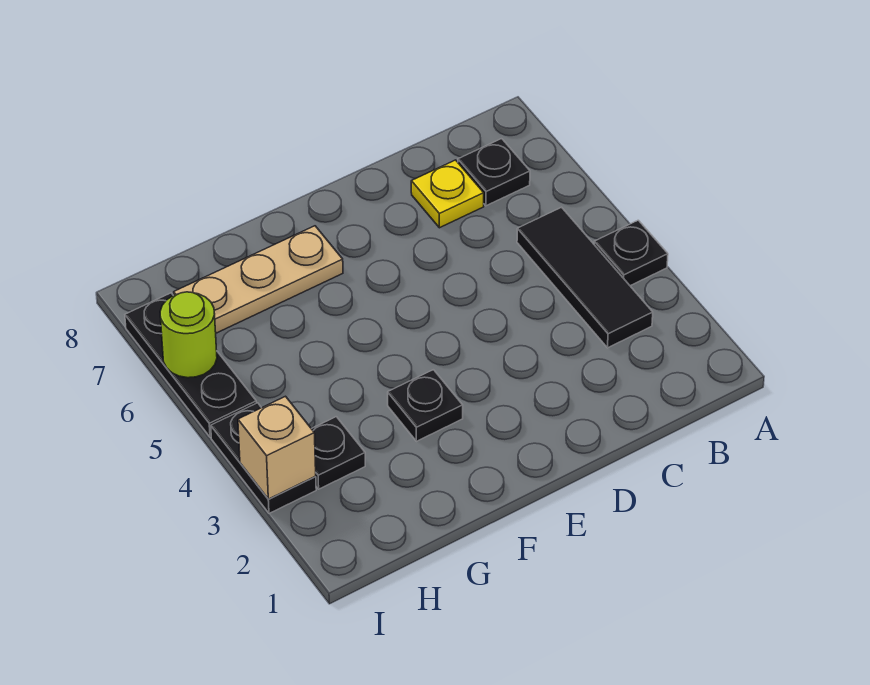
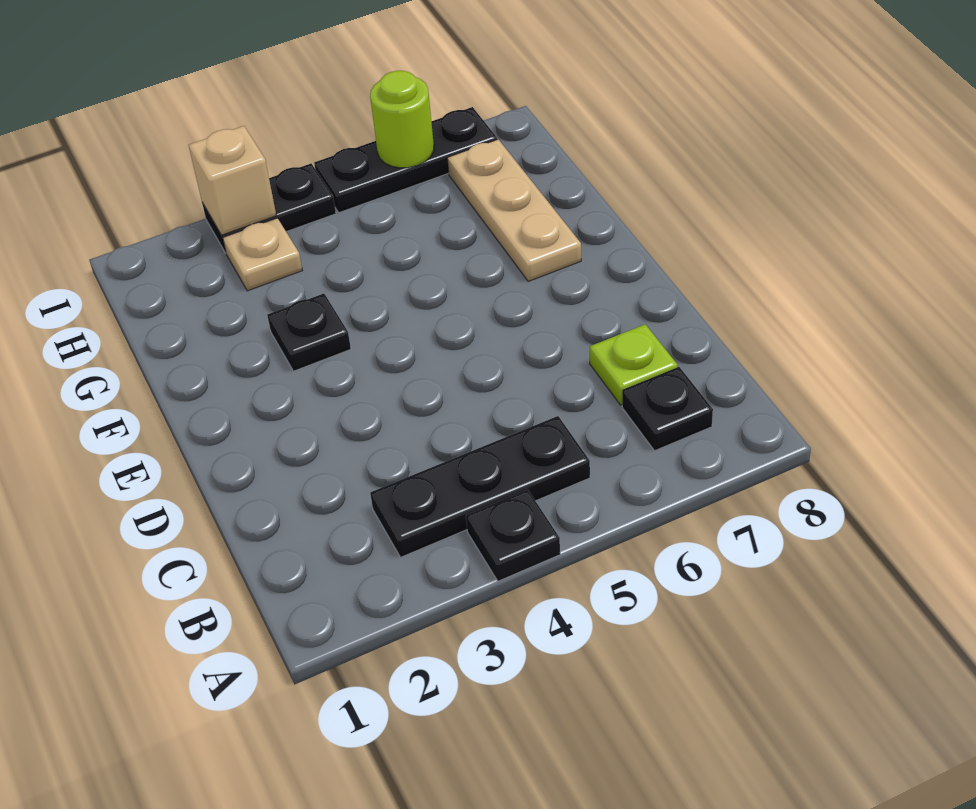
black tile B3:B5 level 1 -> black plate B3:B5 level 1
yellow plate C7 level 1 -> lime plate C7 level 1
black plate H3 level 1 -> tan plate H3 level 1

